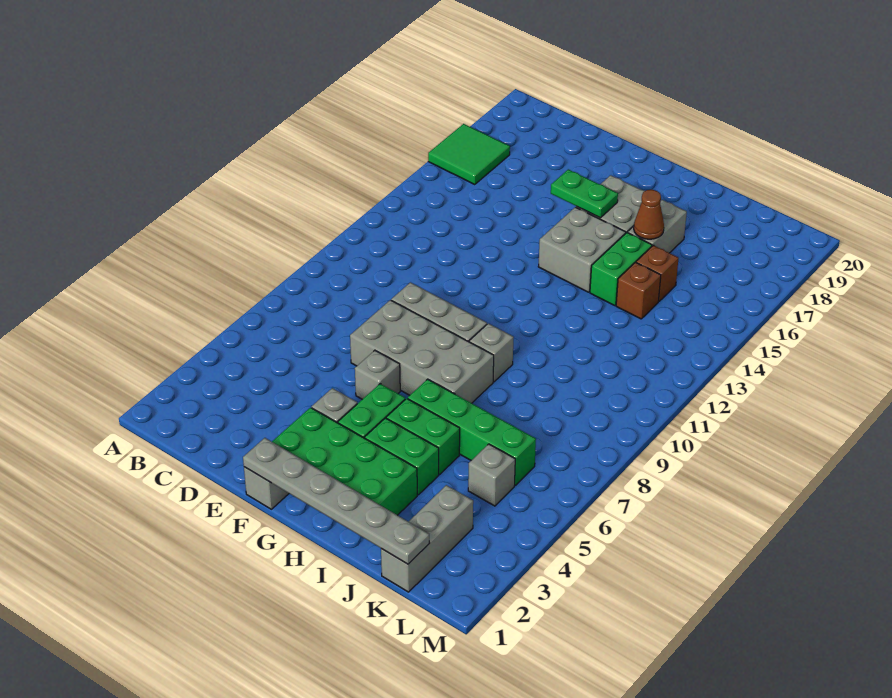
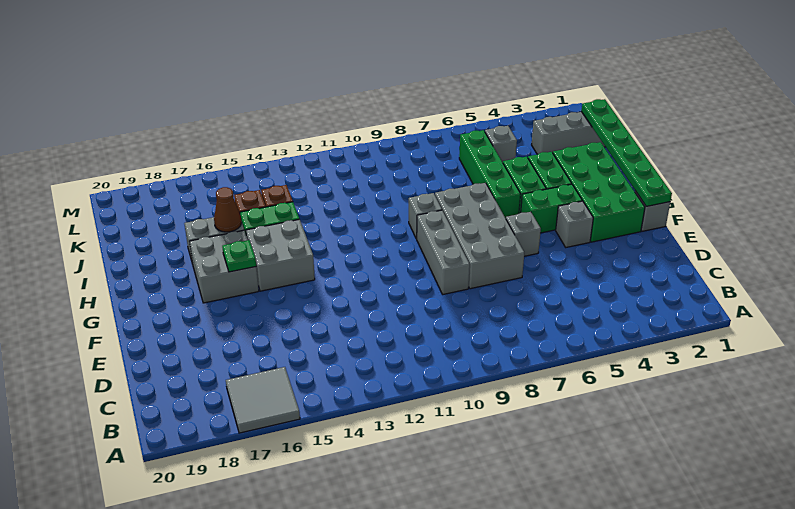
green tile A16:B17 level 1 -> grey tile A16:B17 level 1
grey plate F1:K1 level 2 -> green plate F1:K1 level 2
green plate F16:G16 level 2 -> green plate G16 level 2

